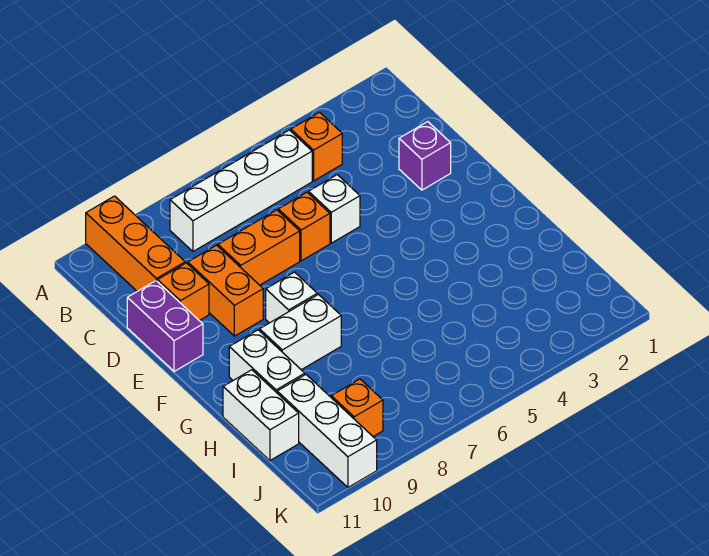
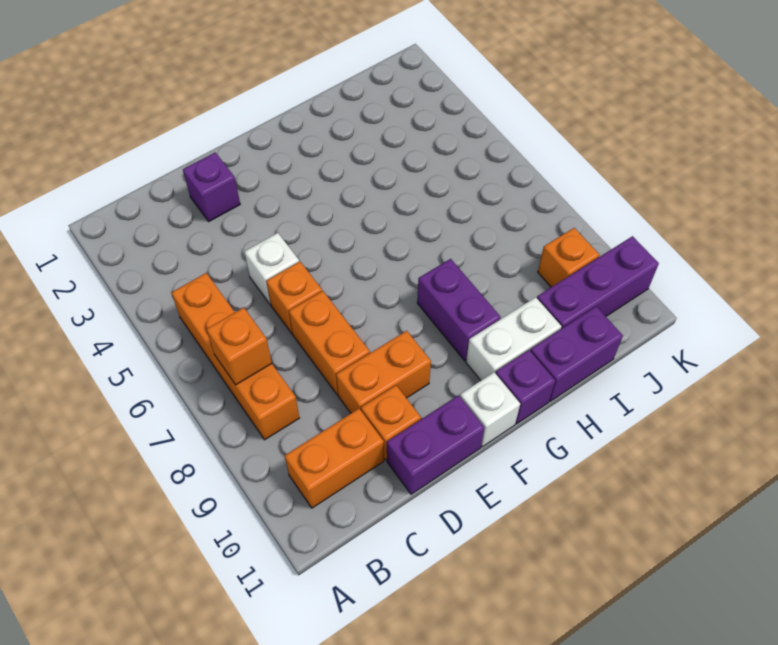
orange brick A10:C10 level 1 -> orange brick B10:C10 level 1
orange brick B4 level 1 -> orange brick B7 level 2
white brick B5:B8 level 1 -> orange brick B5:B8 level 1
white brick F8 level 1 -> white brick F11 level 1
white brick G8:G9 level 1 -> purple brick G8:G9 level 1
none -> purple brick G11 level 1
white brick H11:I11 level 1 -> purple brick H11:I11 level 1
white brick I10:K10 level 1 -> purple brick I10:K10 level 1

